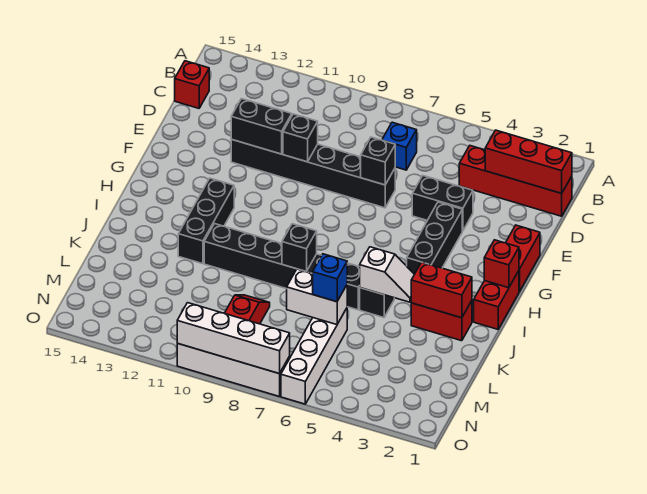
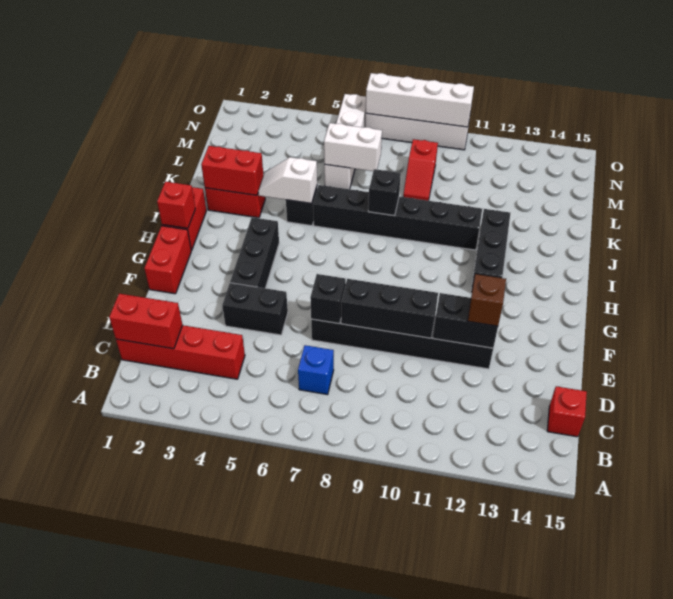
red brick C1:C3 level 2 -> red brick C1:C2 level 2
black brick E10 level 2 -> black brick E8:E10 level 2
none -> brown brick E12 level 3
blue brick L6 level 3 -> none

